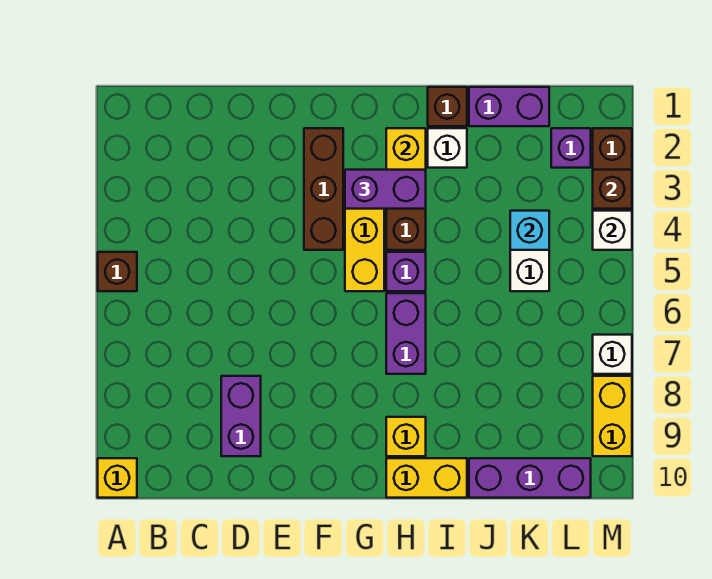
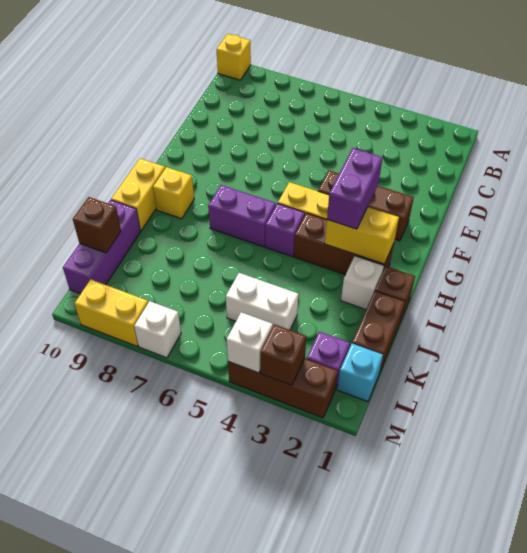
brown brick A5 level 1 -> brown brick K10 level 2
purple brick D8:D9 level 1 -> none
purple brick J1:K1 level 1 -> brown brick J1:K1 level 1
cyan brick K4 level 2 -> cyan brick L1 level 1

